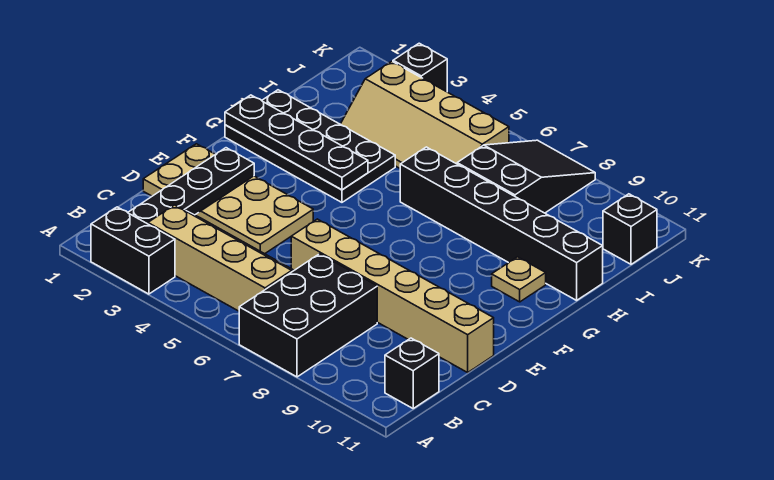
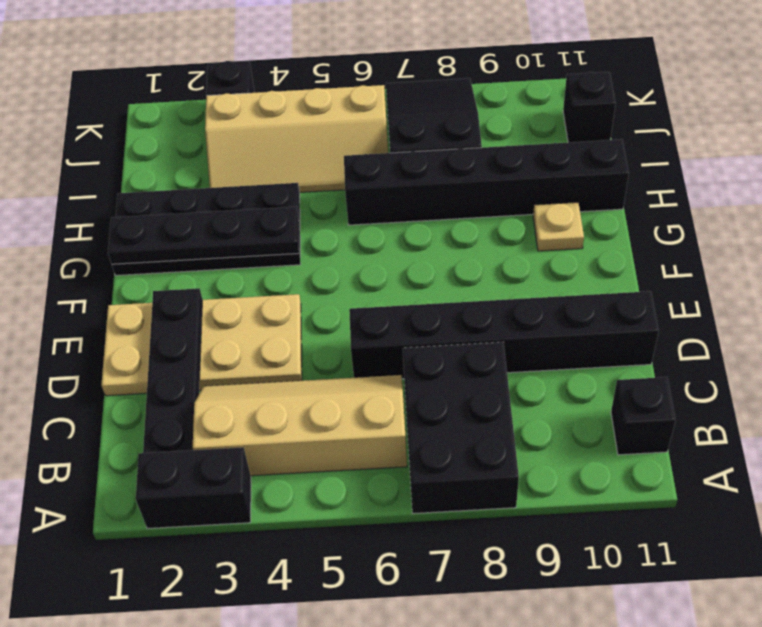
tan brick D6:D11 level 1 -> black brick D6:D11 level 1

